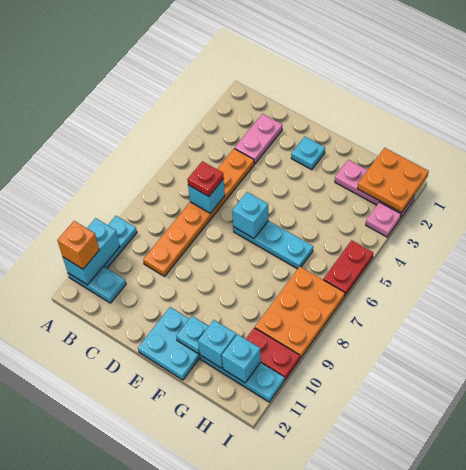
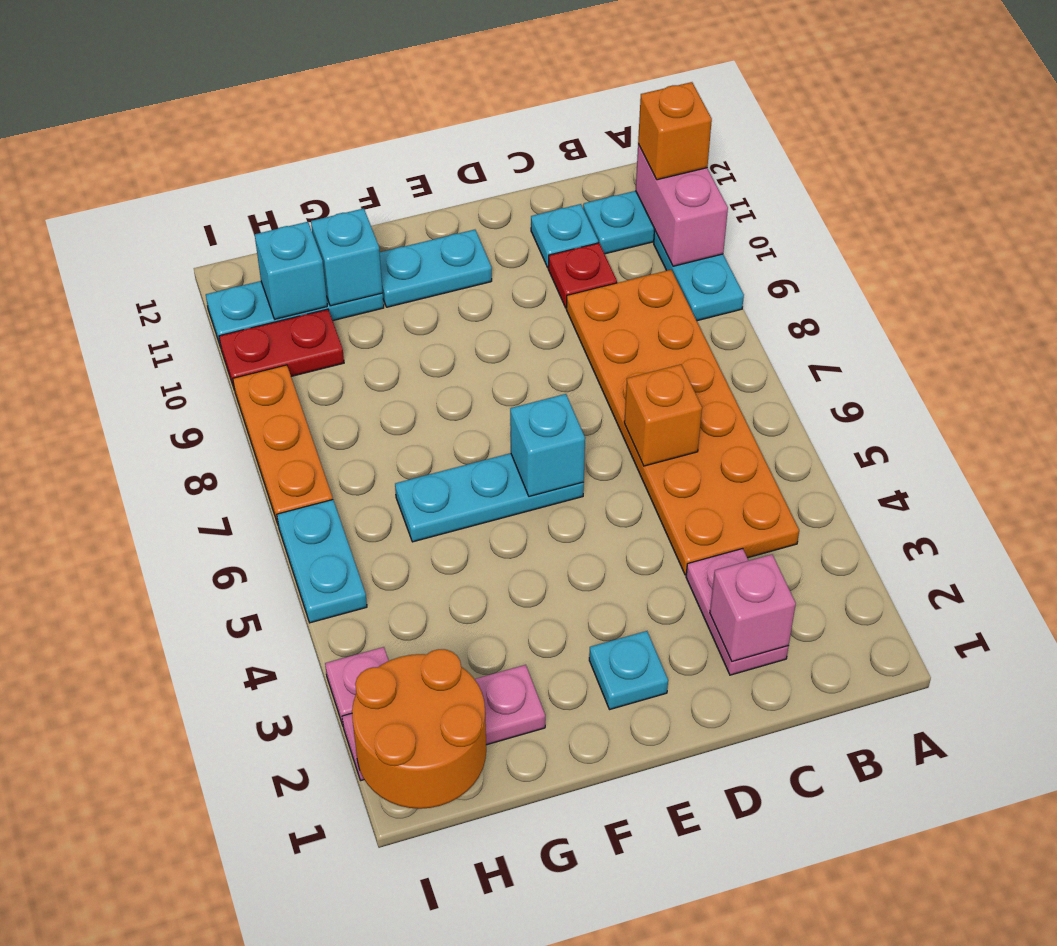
cyan brick A10:A11 level 2 -> pink brick A10:A11 level 2
none -> pink brick C2 level 2
orange plate C4:C9 level 1 -> orange plate B4:C9 level 1
cyan brick C6 level 2 -> orange brick C6 level 2
red plate C6 level 3 -> red plate C10 level 1
cyan plate E11:F12 level 1 -> cyan plate E11:F11 level 1
cyan plate F11 level 2 -> cyan plate C11 level 1
orange plate H1:I2 level 2 -> orange round brick H1:I2 level 2
orange plate H7:I9 level 1 -> orange plate I7:I9 level 1
red plate I5:I6 level 1 -> cyan plate I5:I6 level 1

